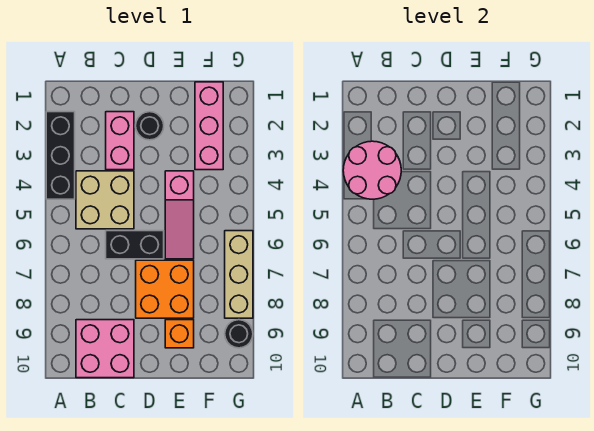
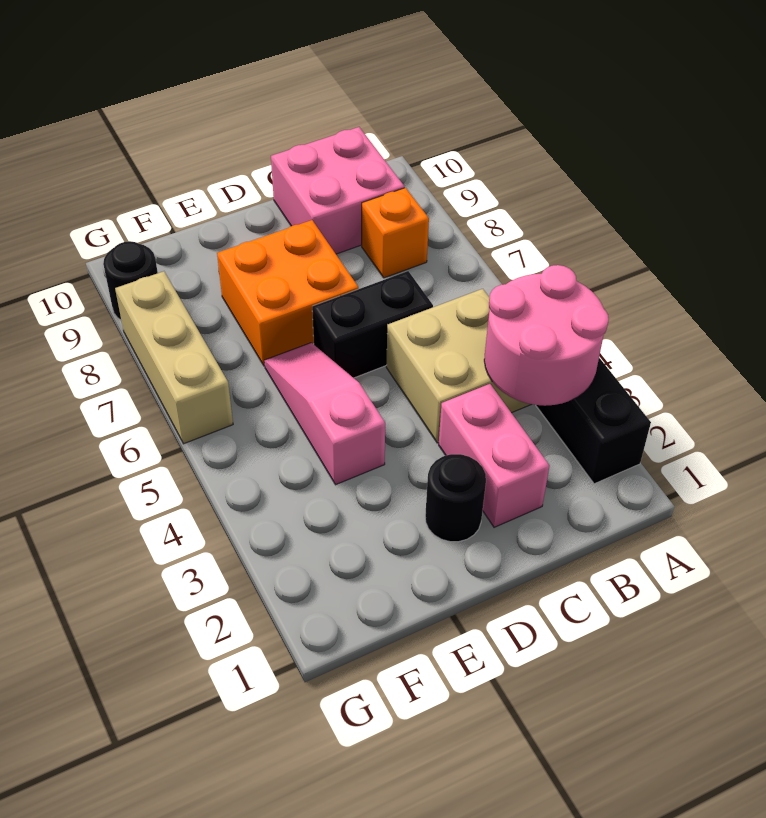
orange brick E9 level 1 -> orange brick B8 level 1
pink brick F1:F3 level 1 -> none

